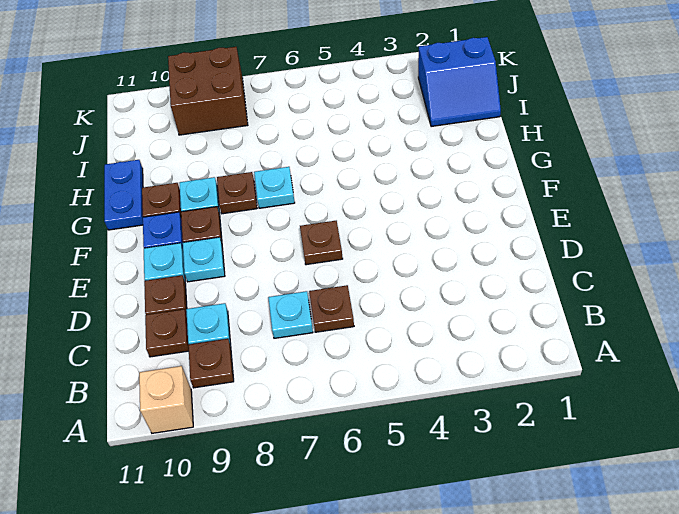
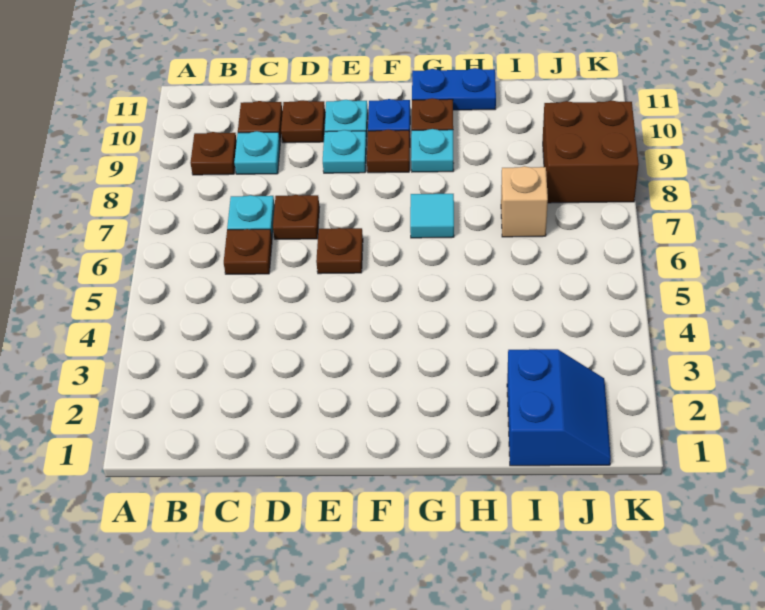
tan brick A10 level 1 -> tan brick I7 level 1
cyan plate G7 level 1 -> cyan tile G7 level 1
brown plate G8 level 1 -> brown plate D7 level 1
blue slope I1:J2 level 1 top J -> blue slope I1:J2 level 1 top I

